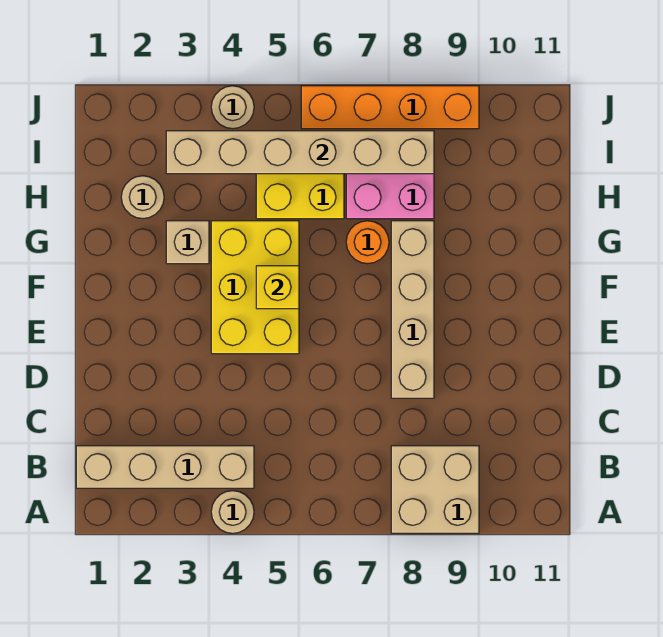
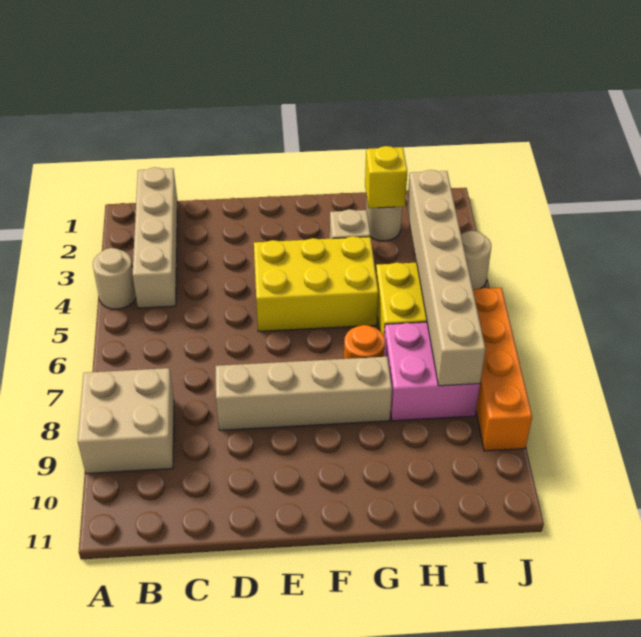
yellow brick F5 level 2 -> yellow brick H2 level 2

